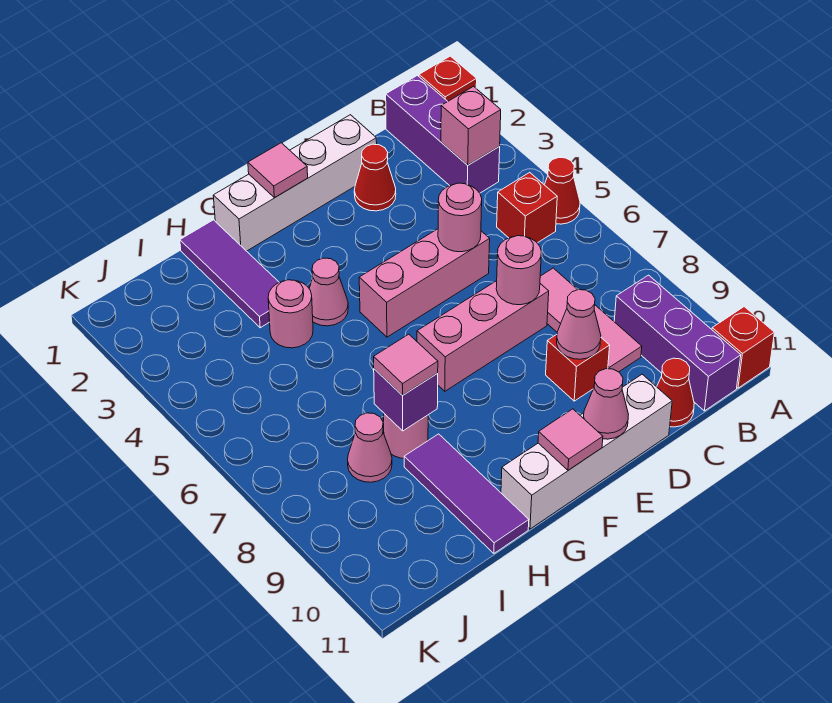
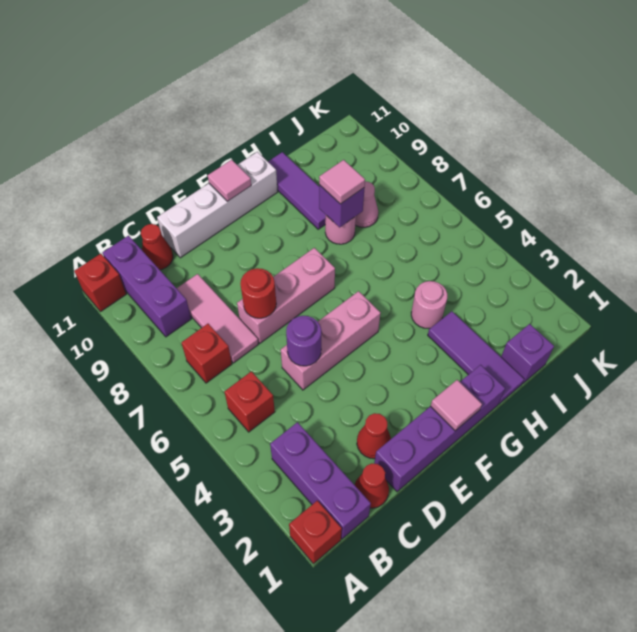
red cone A5 level 1 -> red cone C1 level 1
pink brick B3 level 2 -> none
white brick D1:G1 level 1 -> purple brick D1:G1 level 1
pink round brick D5 level 2 -> purple round brick D5 level 2
pink round brick D7 level 2 -> red round brick D7 level 2
red brick D9 level 1 -> red brick B7 level 1
pink cone D9 level 2 -> none
pink cone E11 level 2 -> none
pink cone G4 level 1 -> none
none -> purple brick I1 level 1

